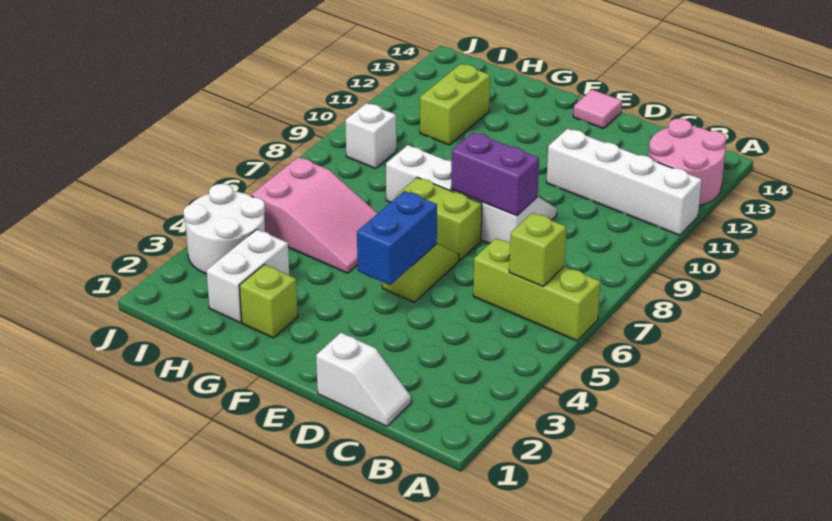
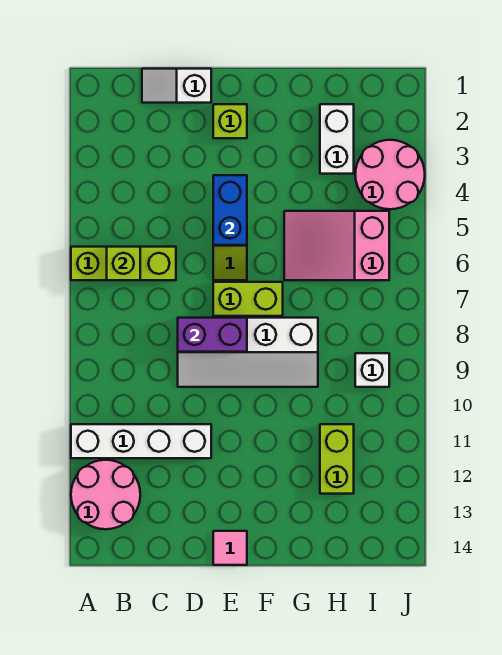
lime brick G2 level 1 -> lime brick E2 level 1
white round brick I3:J4 level 1 -> pink round brick I3:J4 level 1

